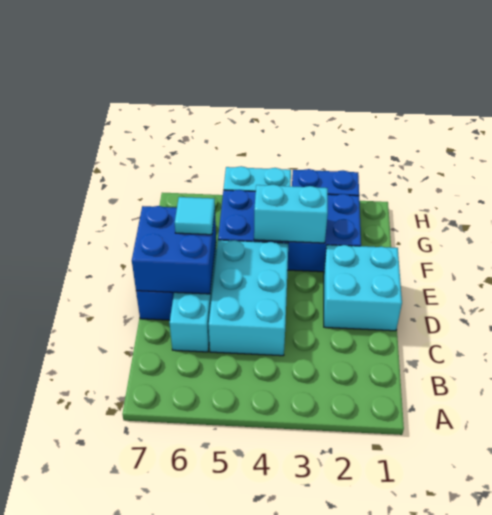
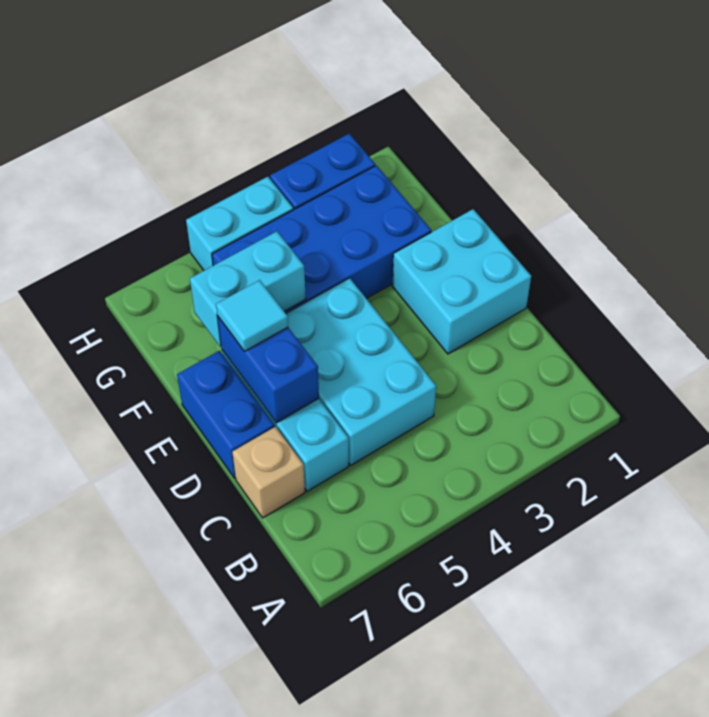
none -> tan brick C7 level 1
blue brick D6:E7 level 2 -> blue brick D6:E6 level 2
cyan brick F3:F4 level 2 -> cyan brick F5:F6 level 2

